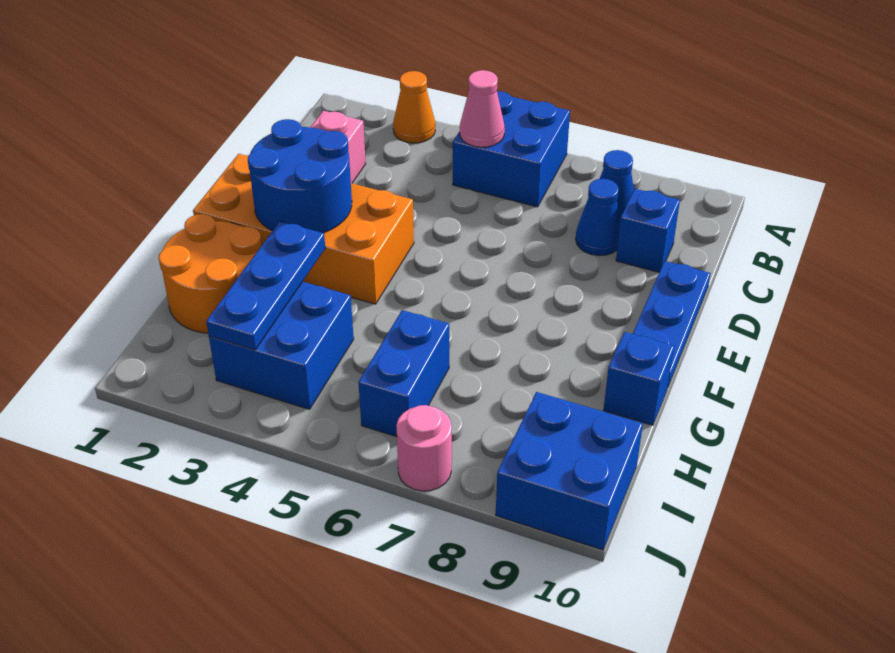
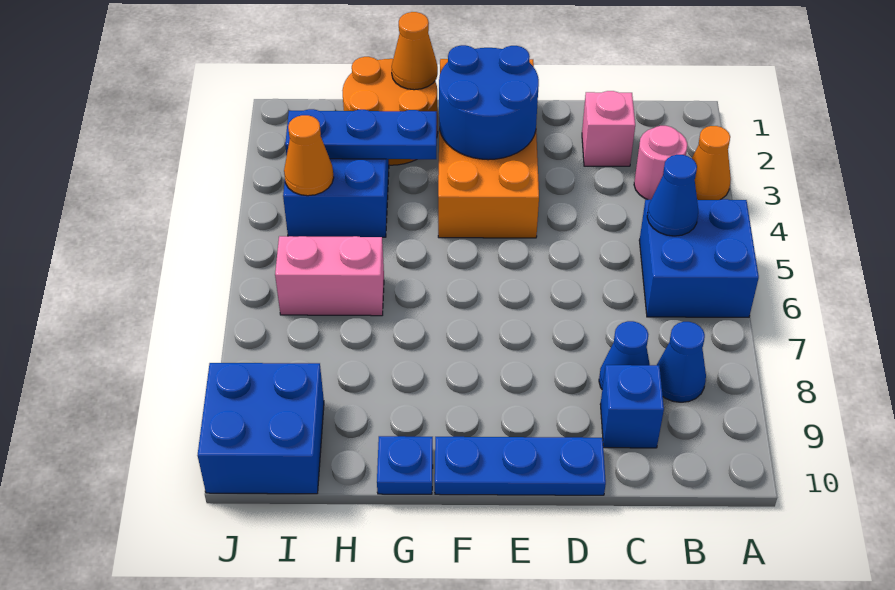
pink cone B5 level 2 -> blue cone B5 level 2
none -> orange cone G1 level 2
blue brick G10 level 1 -> blue plate G10 level 1
blue brick H6:I6 level 1 -> pink brick H6:I6 level 1
none -> orange cone I4 level 2
pink round brick J7 level 1 -> pink round brick B3 level 1

